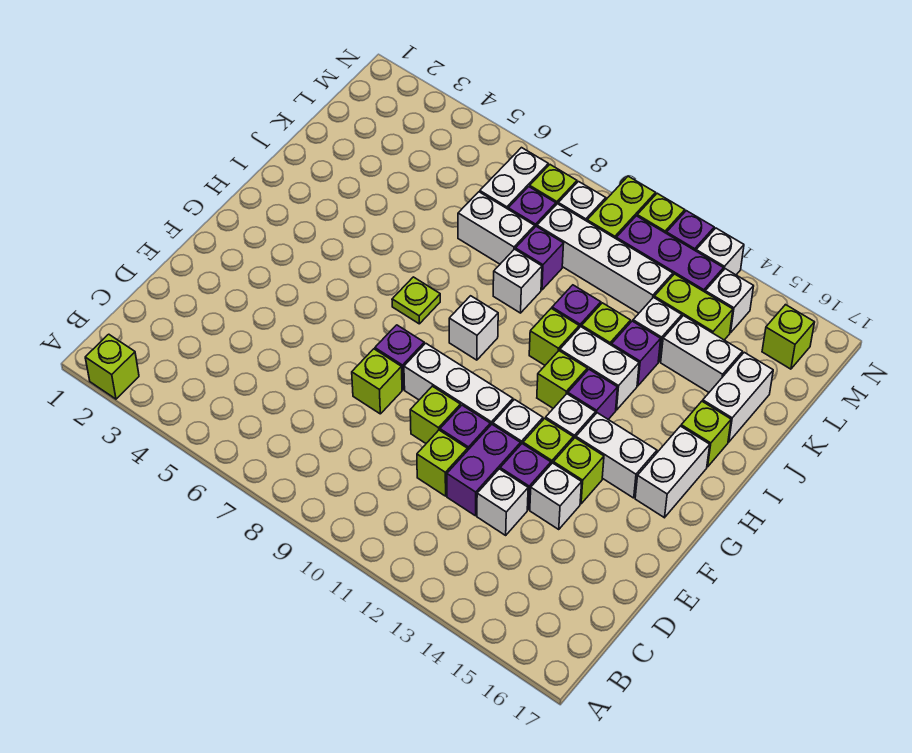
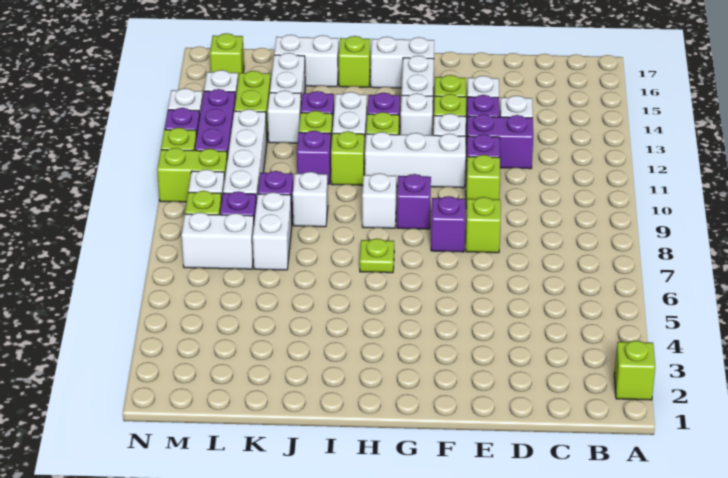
lime brick D11 level 1 -> none
white brick F9:F11 level 1 -> white brick F11:H11 level 1
none -> purple brick G9 level 1

